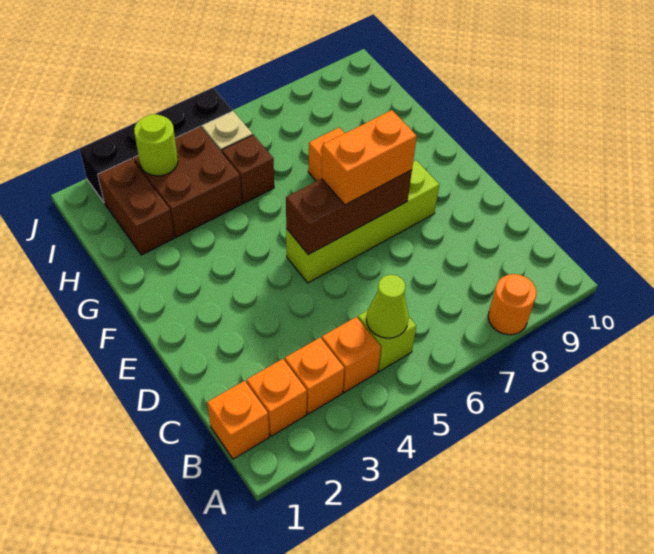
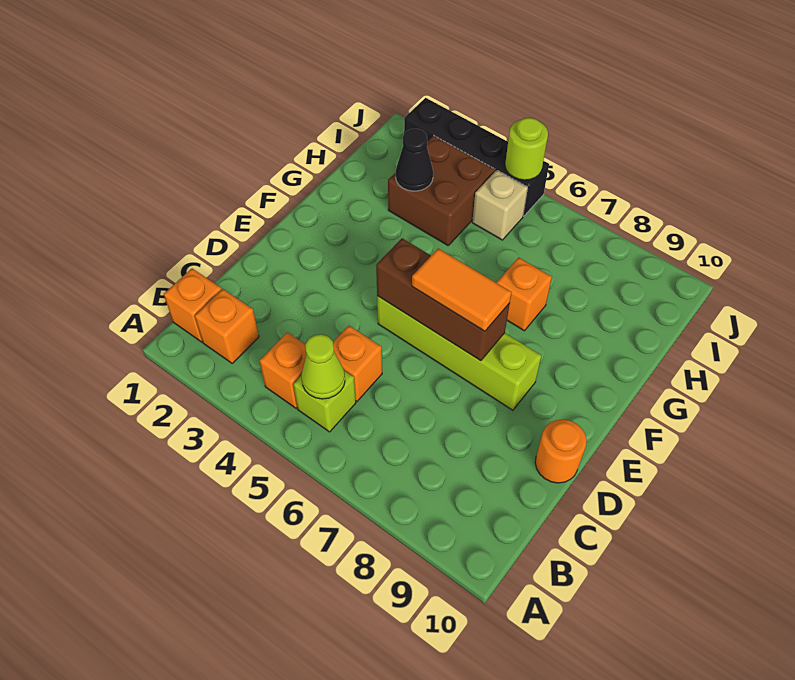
orange round brick A8 level 1 -> orange round brick D10 level 1
orange brick B3 level 1 -> orange brick C5 level 1
orange brick E6:E7 level 3 -> orange tile E6:E7 level 3
brown brick H2:I2 level 1 -> none
none -> black cone H3 level 2
brown brick H5 level 1 -> none
lime round brick I3 level 2 -> lime round brick J5 level 2

